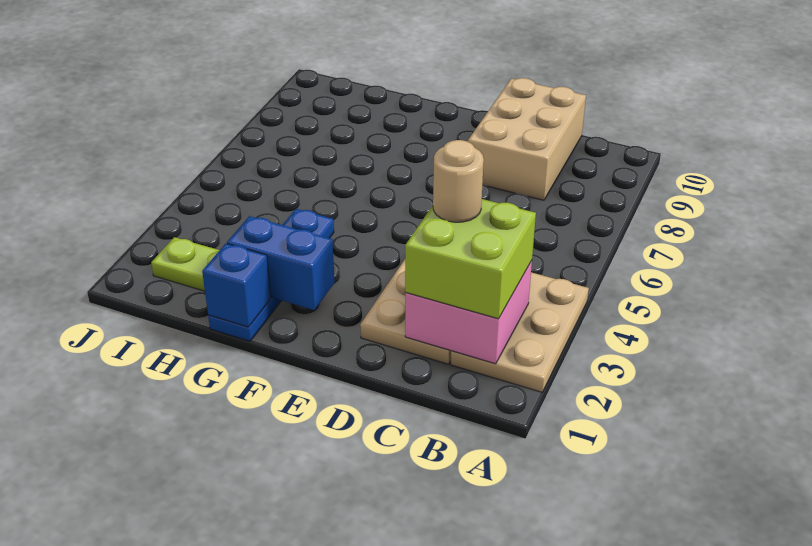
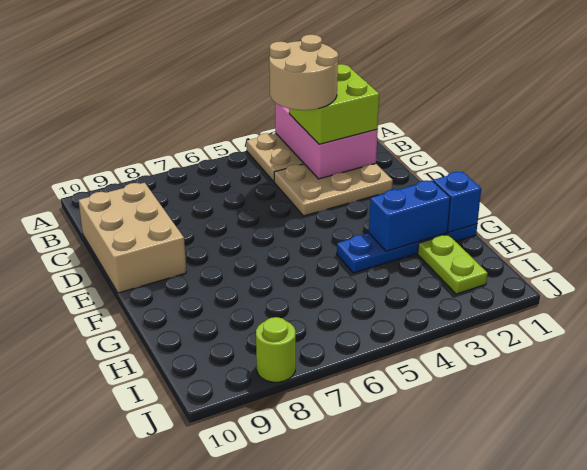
pink brick B2:C3 level 2 -> pink brick A2:C3 level 2
tan round brick C3 level 4 -> tan round brick B3:C4 level 4
tan brick C8:D10 level 1 -> tan brick C9:E10 level 1
blue brick F2:G2 level 2 -> blue brick G2:G3 level 2
none -> lime round brick J8 level 1

